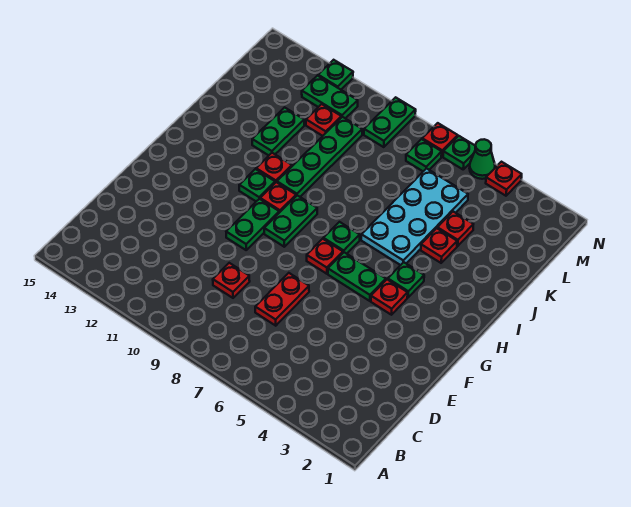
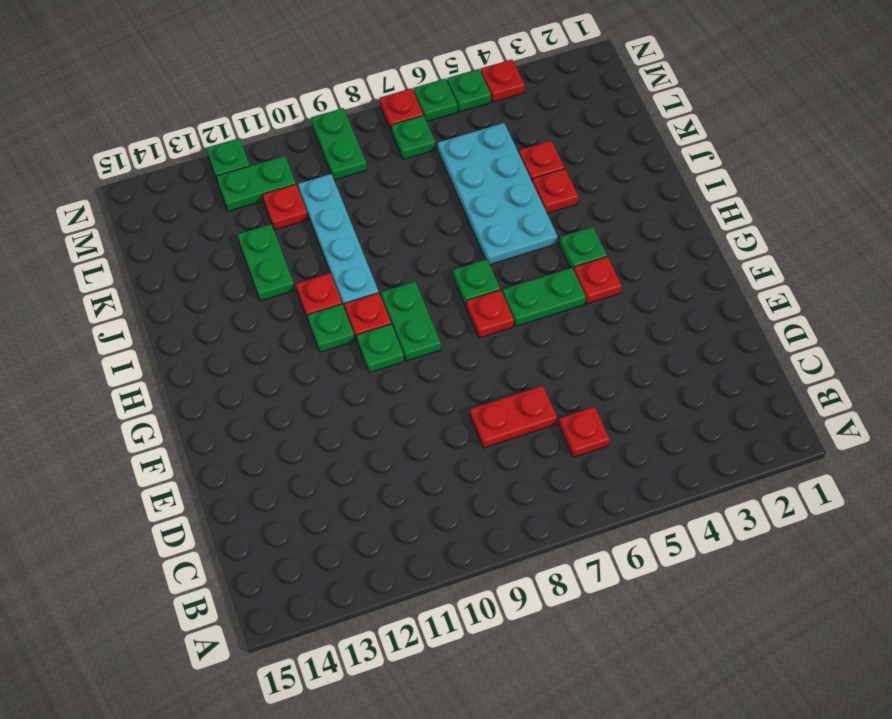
red plate D7:E7 level 1 -> red plate D7:D8 level 1
red plate D9 level 1 -> red plate C6 level 1
green plate F10:G10 level 1 -> green plate G10 level 1
green plate I10:L10 level 1 -> cyan plate I10:L10 level 1
green cone N5 level 1 -> green plate N5 level 1

